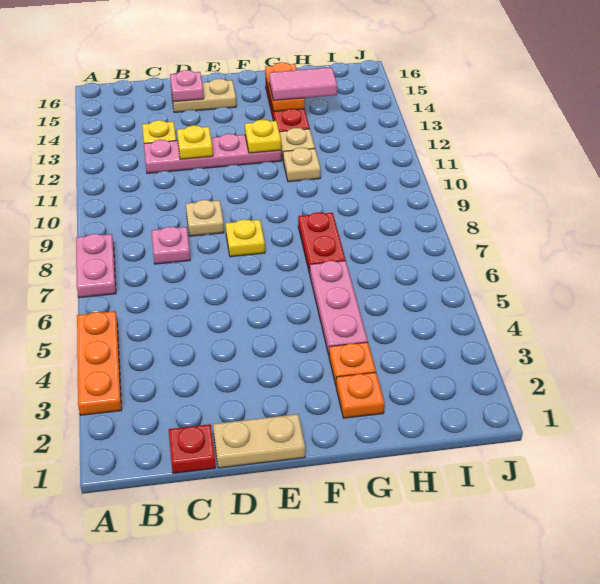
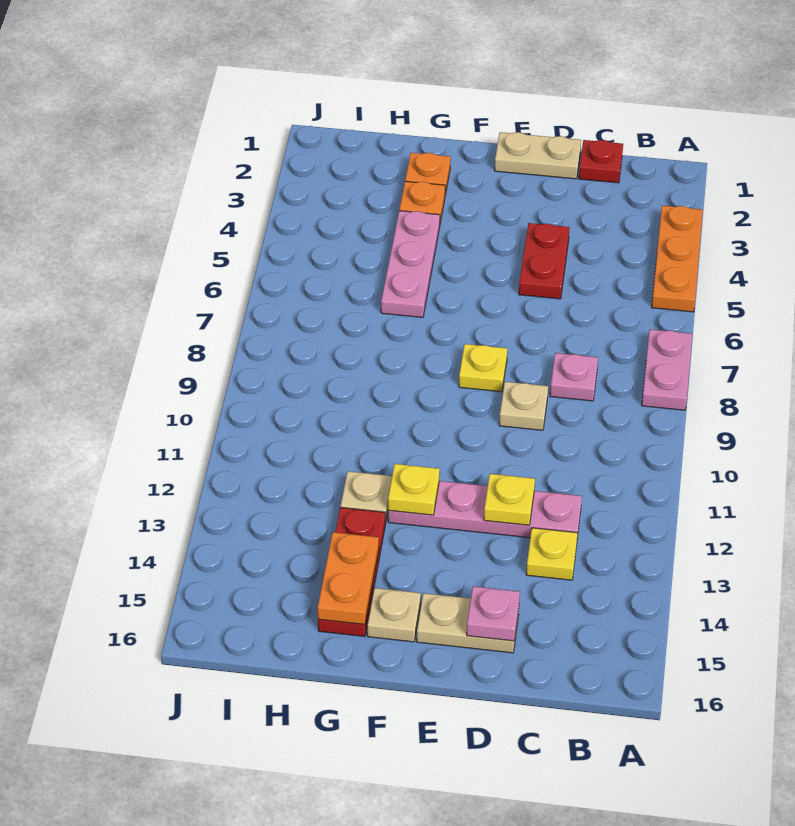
red plate G7:G8 level 1 -> red plate D4:D5 level 1
tan plate G11 level 1 -> tan plate F15 level 1
pink tile G14:H14 level 3 -> none

